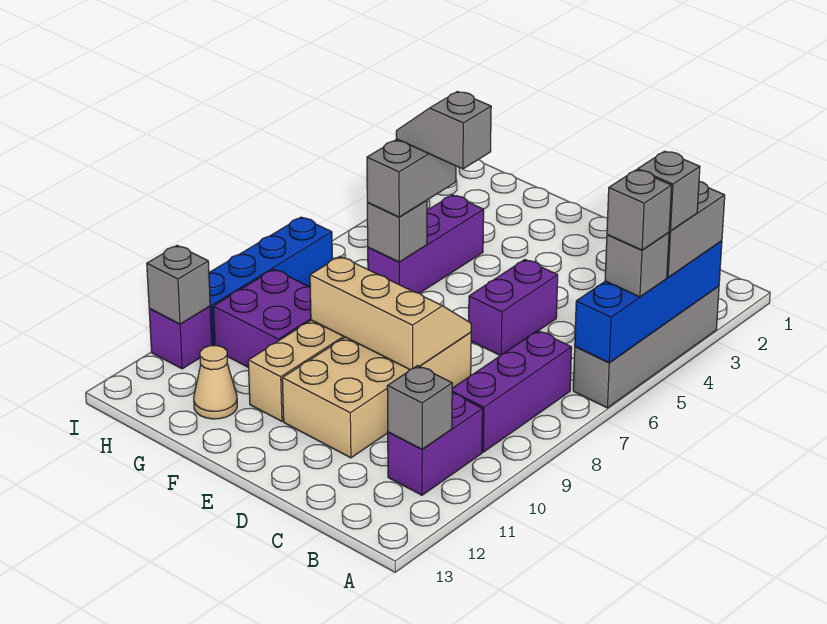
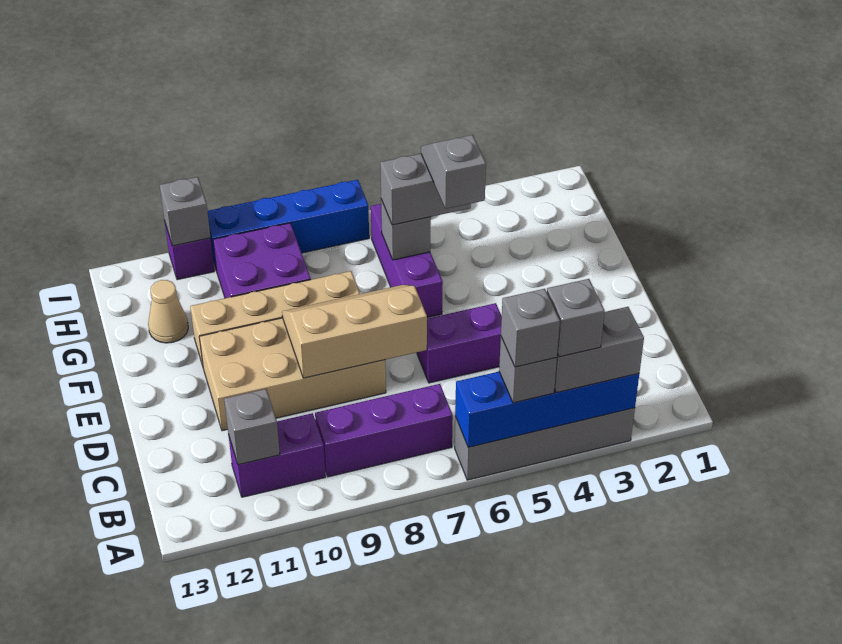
tan slope D8:F9 level 2 top 9 -> tan slope D7:E9 level 2 top D
purple brick G4:G6 level 1 -> purple brick F6:H6 level 1

